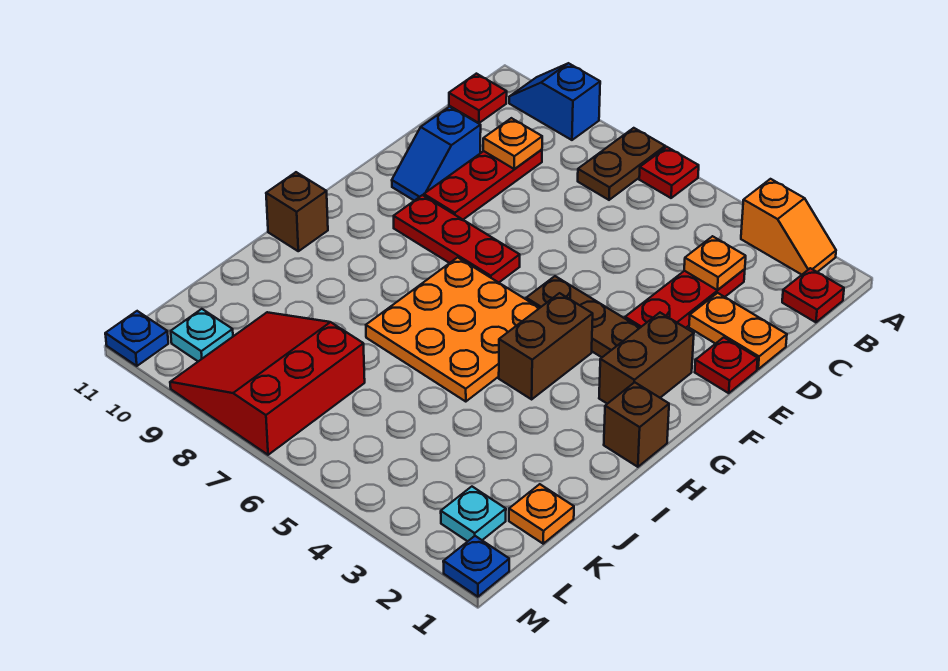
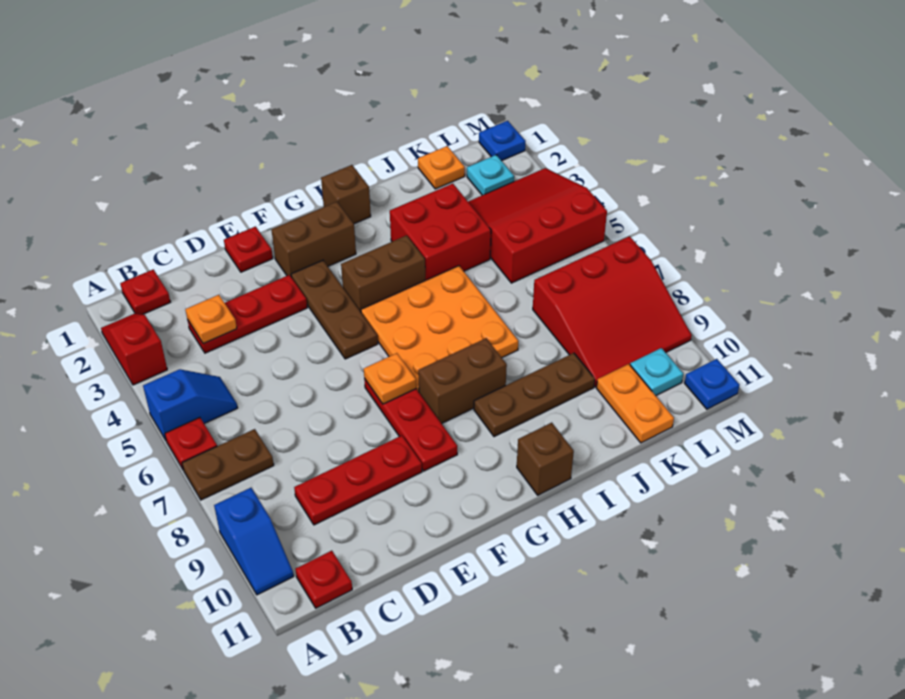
orange slope A2:A3 level 1 top 3 -> red slope A2:A3 level 1 top 3
orange plate C9 level 2 -> orange plate F7 level 2
orange plate D1:D2 level 1 -> orange plate K10:K11 level 1
blue slope D10:E10 level 1 top D -> blue slope A5:B5 level 1 top A
none -> brown brick G8:H8 level 1
none -> brown plate H9:J9 level 1
none -> red brick I3:J4 level 1
none -> red slope K3:M5 level 1 top 5

